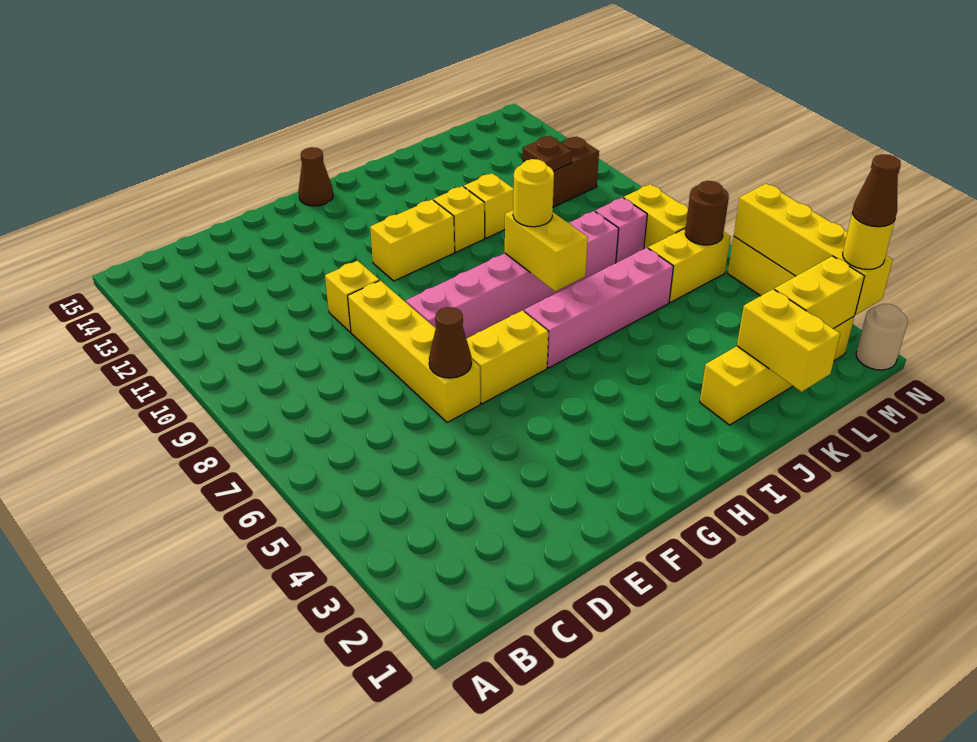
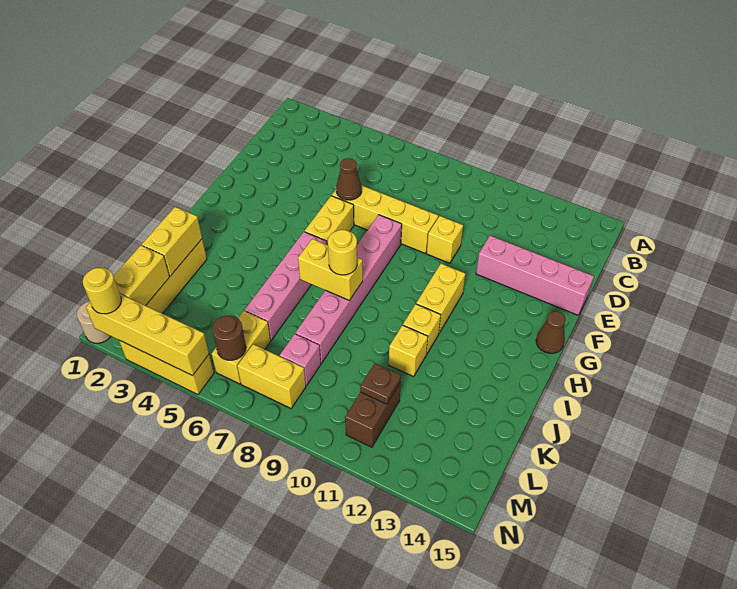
none -> pink brick E12:E15 level 1
yellow brick K1:K2 level 2 -> yellow brick J2:K2 level 2
brown cone N2 level 4 -> none

